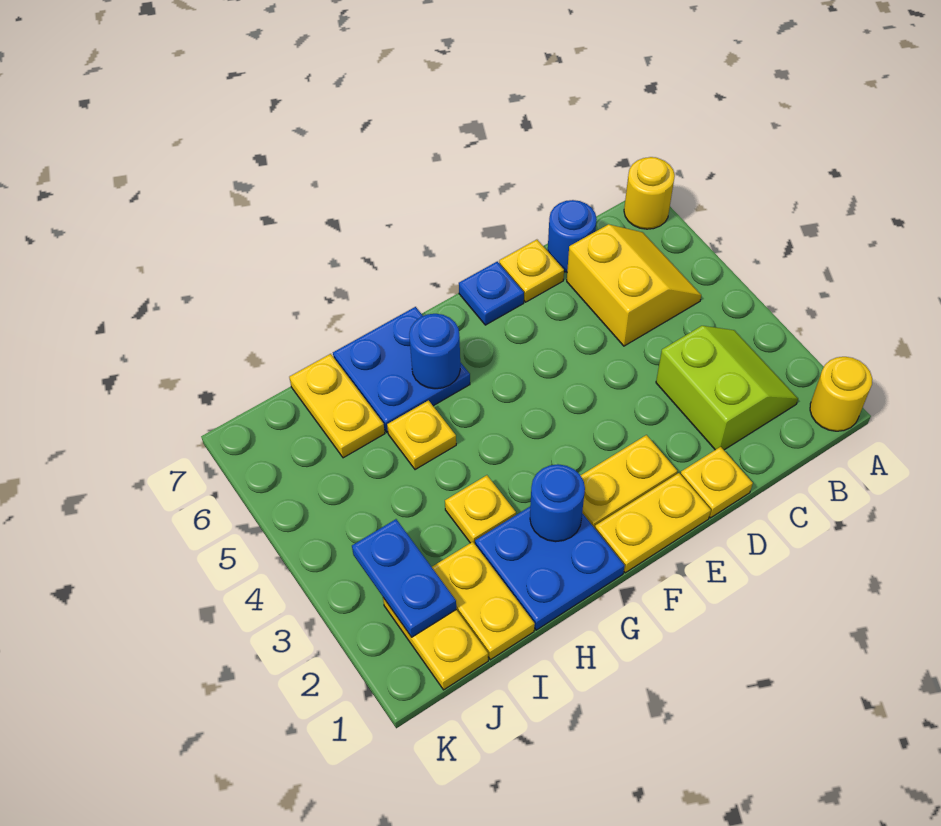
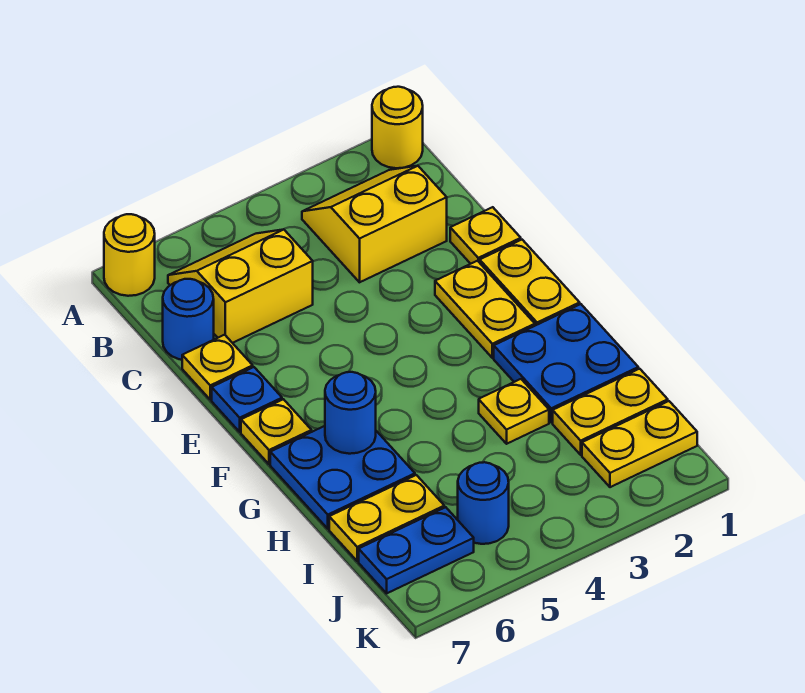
lime slope B2:C3 level 1 top C -> yellow slope B2:C3 level 1 top C
blue round brick G2 level 2 -> blue round brick J5 level 1
yellow plate H5 level 1 -> yellow plate F7 level 1
blue plate J2:J3 level 2 -> blue plate J6:J7 level 1

